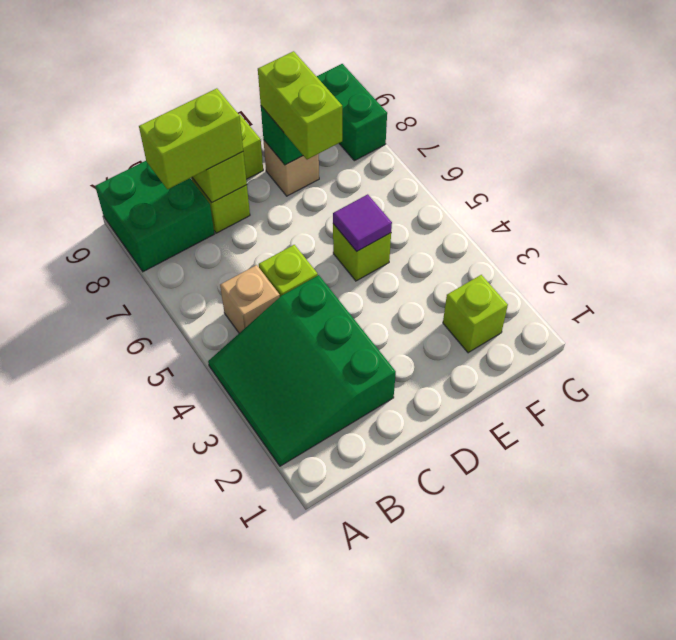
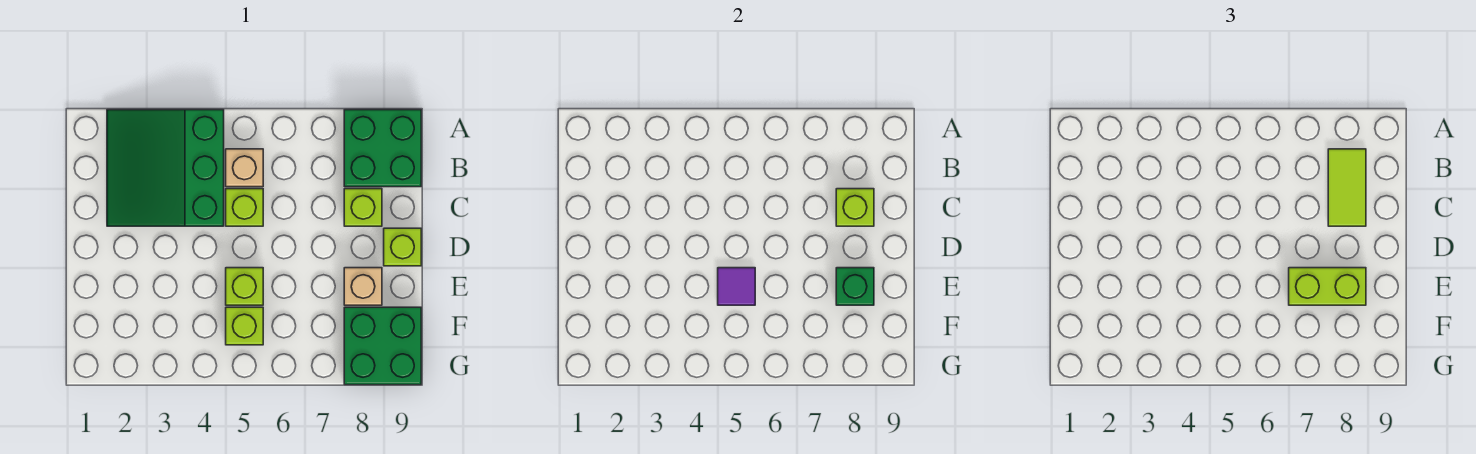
green slope A2:C4 level 1 top C -> green slope A2:C4 level 1 top 4
lime brick B8:C8 level 3 -> lime tile B8:C8 level 3
lime brick F2 level 1 -> lime brick F5 level 1
green brick G8:G9 level 1 -> green brick F8:G9 level 1

